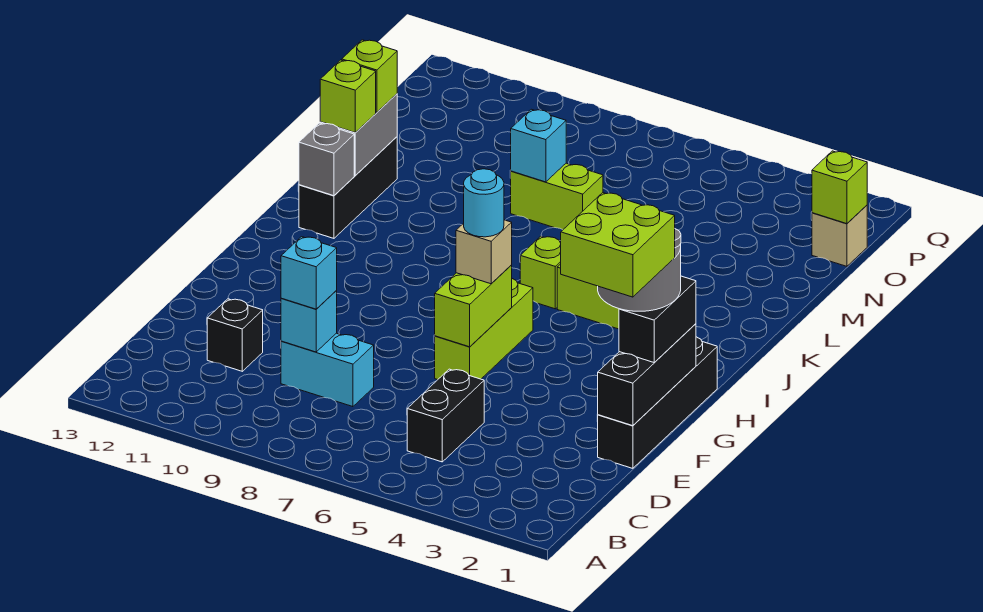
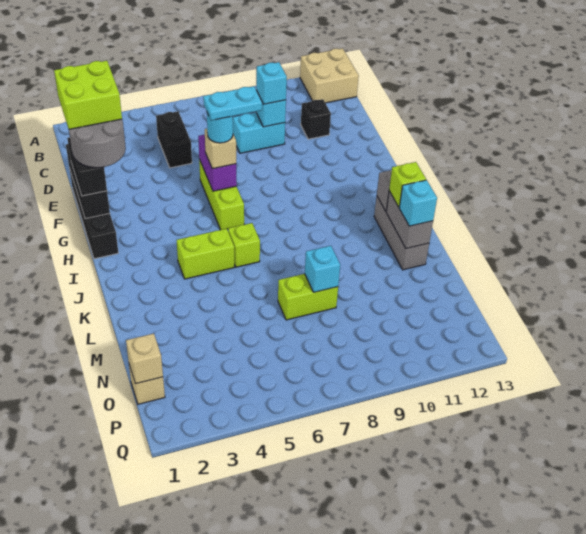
none -> tan brick A12:B13 level 1
lime brick F6:G6 level 2 -> purple brick F6:G6 level 2
none -> cyan plate G6:G7 level 5
black brick J12:L12 level 1 -> grey brick J12:L12 level 1
lime brick L12 level 3 -> cyan brick L12 level 3
lime brick O1 level 2 -> tan brick O1 level 2

